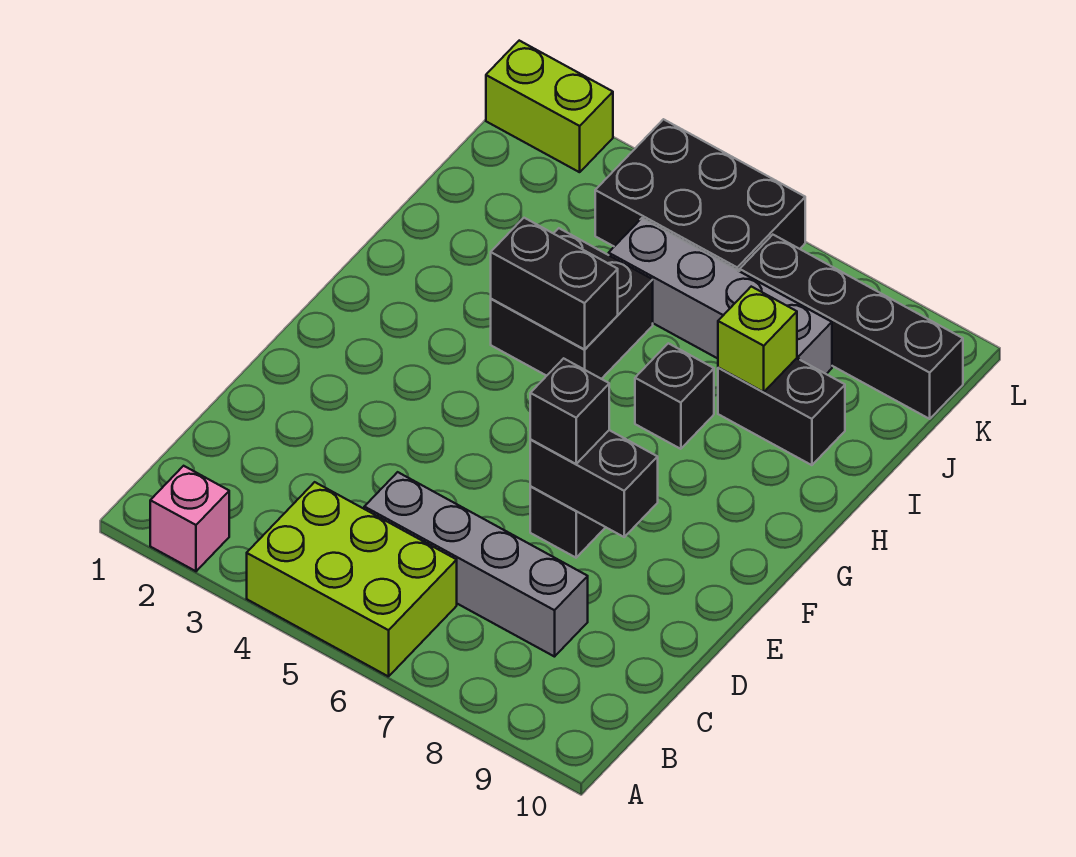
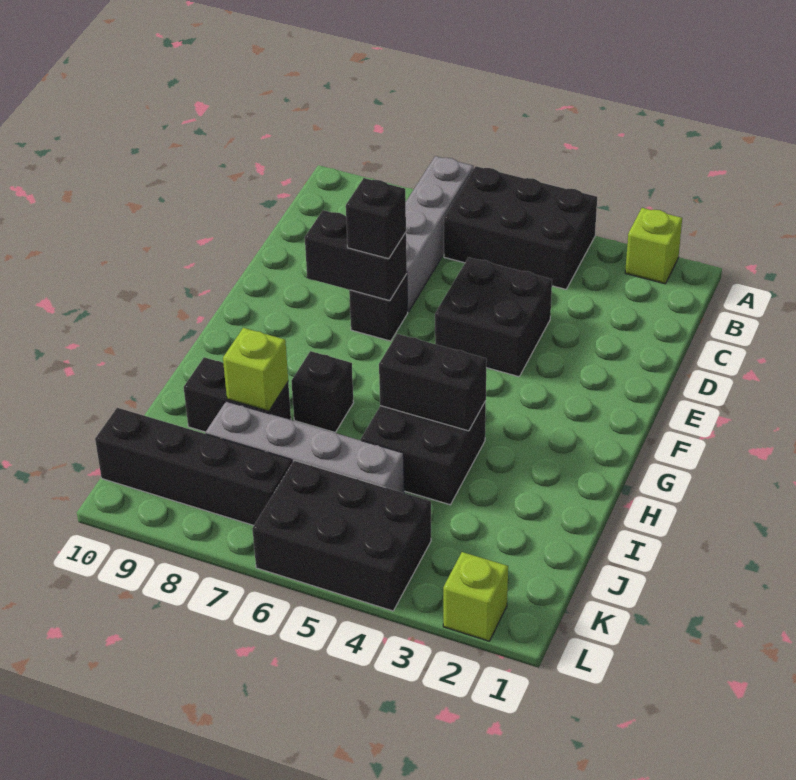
pink brick A2 level 1 -> lime brick A2 level 1
lime brick A4:B6 level 1 -> black brick A4:B6 level 1
grey brick C5:C8 level 1 -> grey brick A7:D7 level 1
none -> black brick D4:E5 level 1
lime brick L1:L2 level 1 -> lime brick L2 level 1

